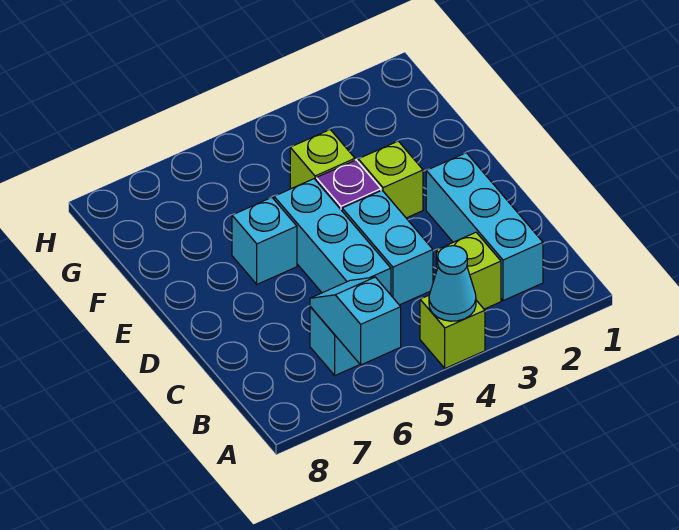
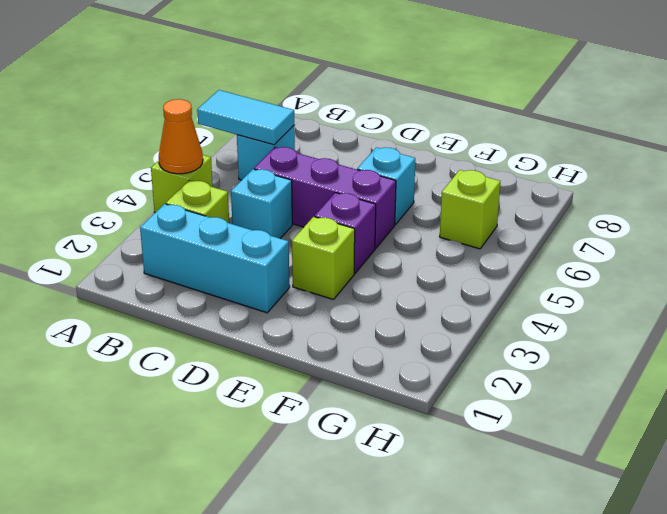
cyan cone A4 level 2 -> orange cone A4 level 2
cyan slope A6:B6 level 2 top A -> cyan tile A6:B6 level 2
cyan brick C4:D4 level 1 -> cyan brick C4 level 1
cyan brick C5:E5 level 1 -> purple brick C5:E5 level 1
lime brick F4 level 1 -> lime brick G6 level 1

